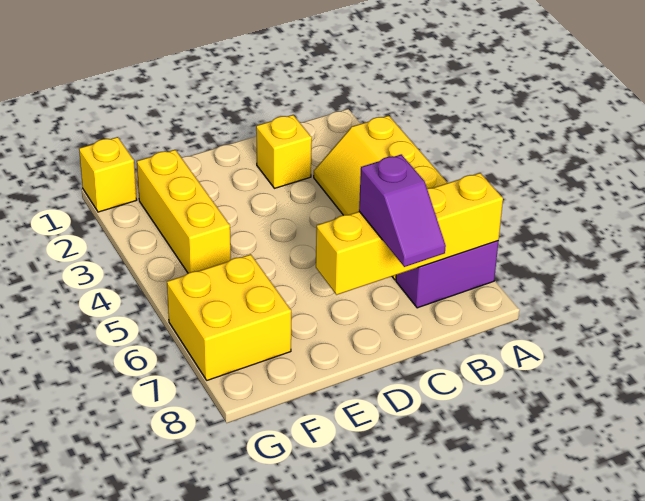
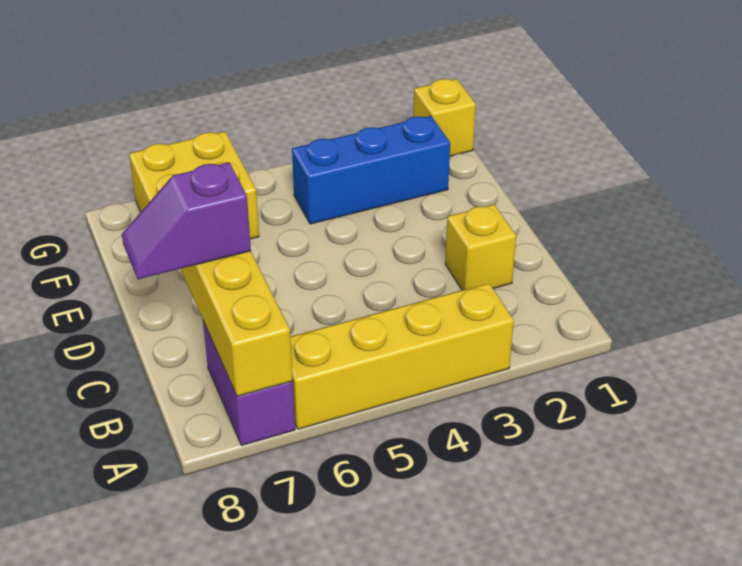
yellow brick F2:F4 level 1 -> blue brick F2:F4 level 1

